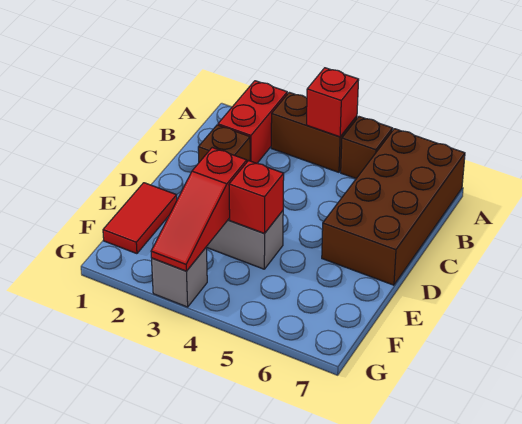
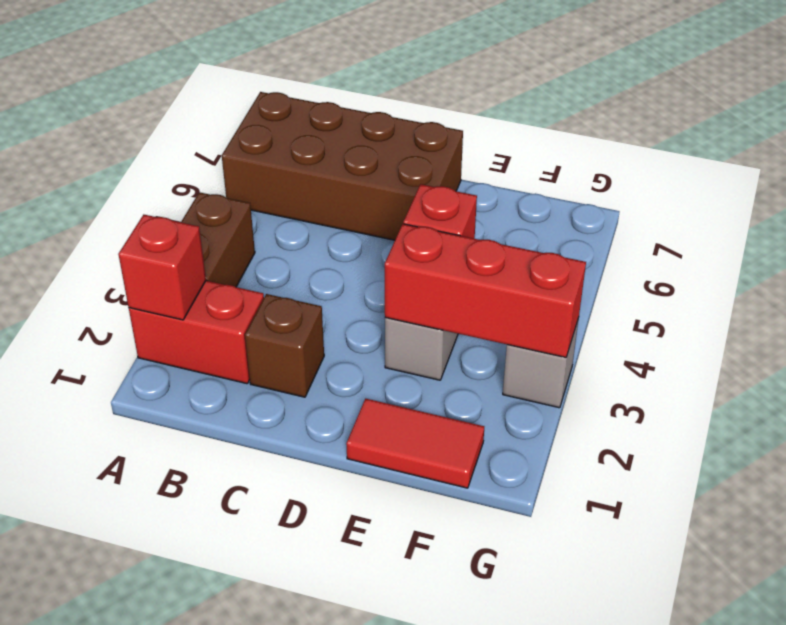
red brick A4 level 2 -> red brick A2 level 2
brown brick A5 level 1 -> none
red slope E3:G3 level 2 top E -> red brick E3:G3 level 2

